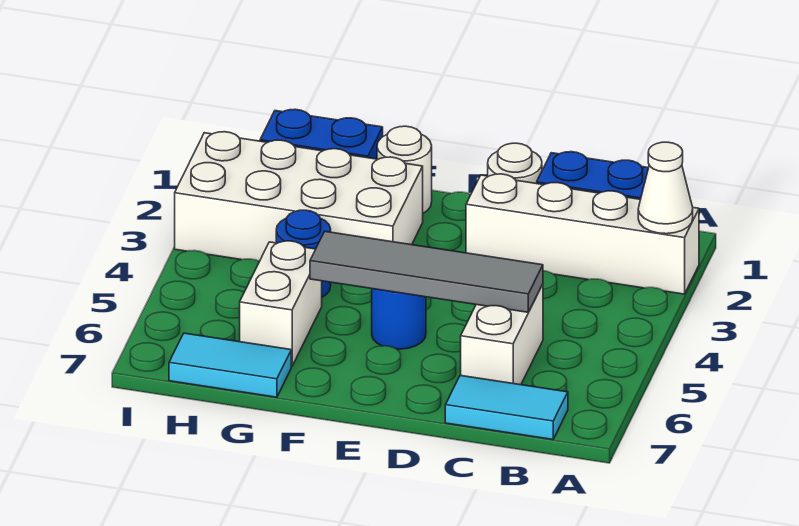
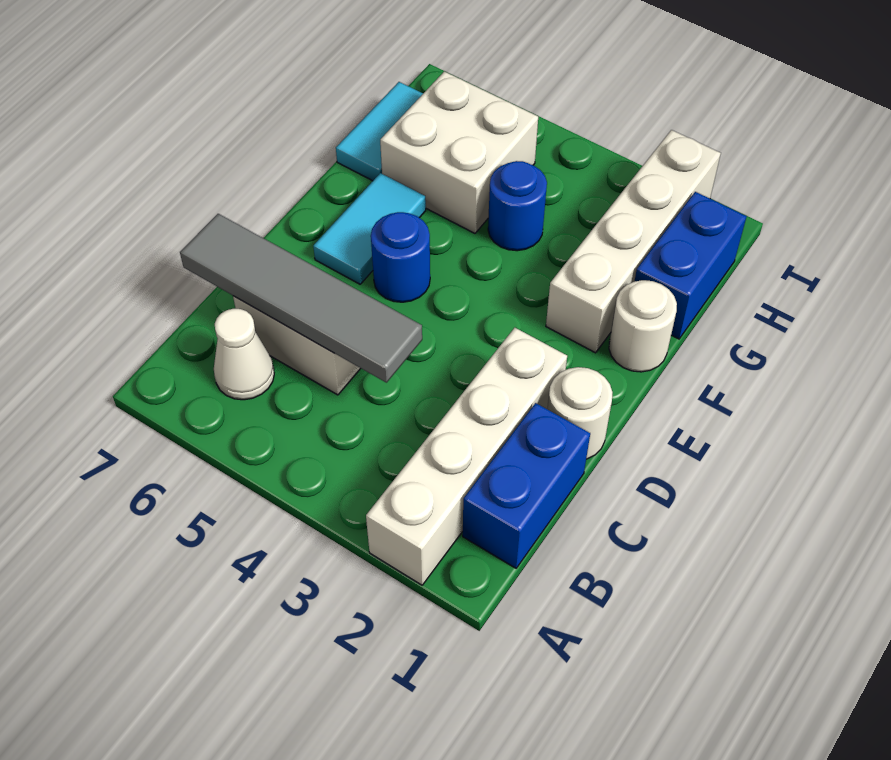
white cone A2 level 2 -> white cone B6 level 1
cyan tile B7:C7 level 1 -> cyan tile E6:F6 level 1
grey tile C5:F5 level 2 -> grey tile C4:C7 level 2
white brick F2:I3 level 1 -> white brick F2:I2 level 1
white brick G5:G6 level 1 -> white brick G5:H6 level 1

